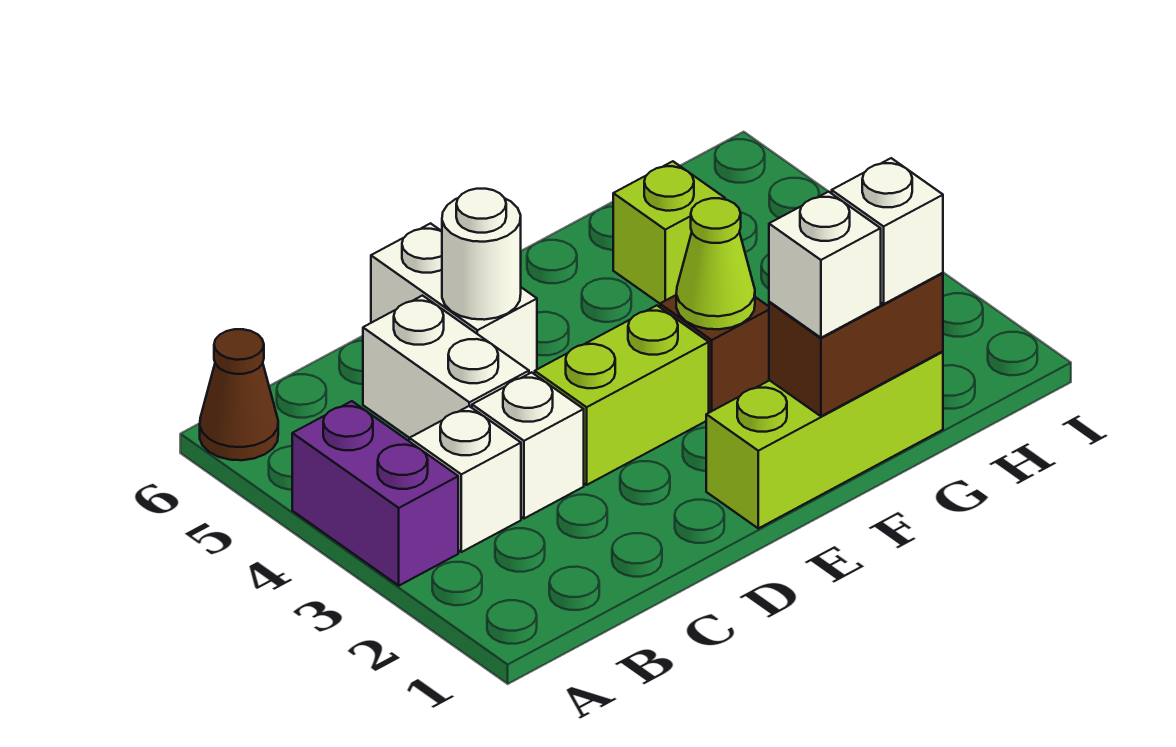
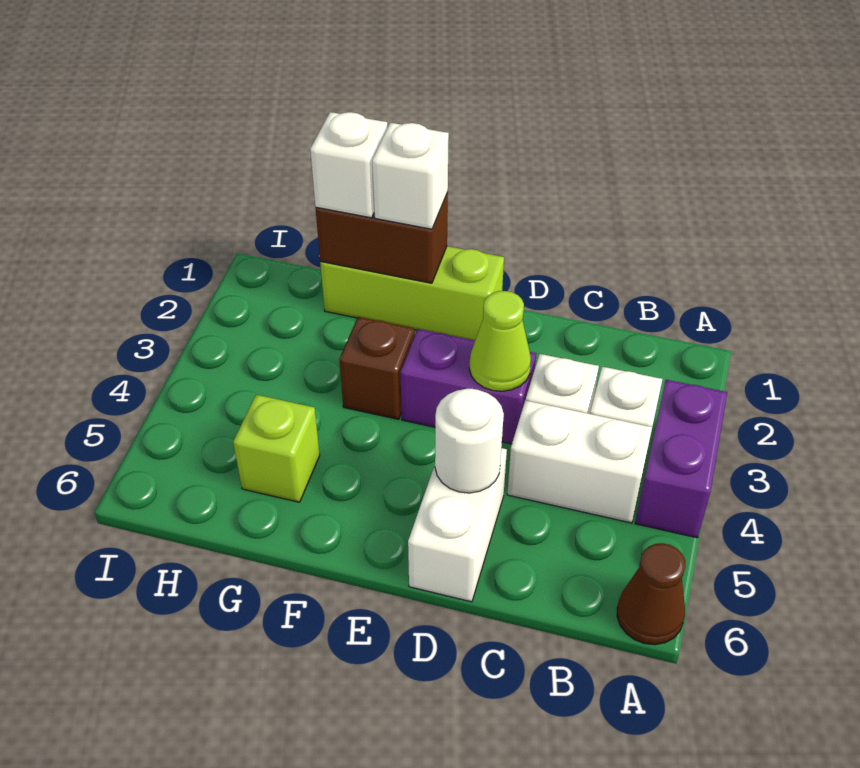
white brick C4:C5 level 1 -> white brick B4:C4 level 1
lime brick D3:E3 level 1 -> purple brick D3:E3 level 1
lime cone F3 level 2 -> lime cone D3 level 2

